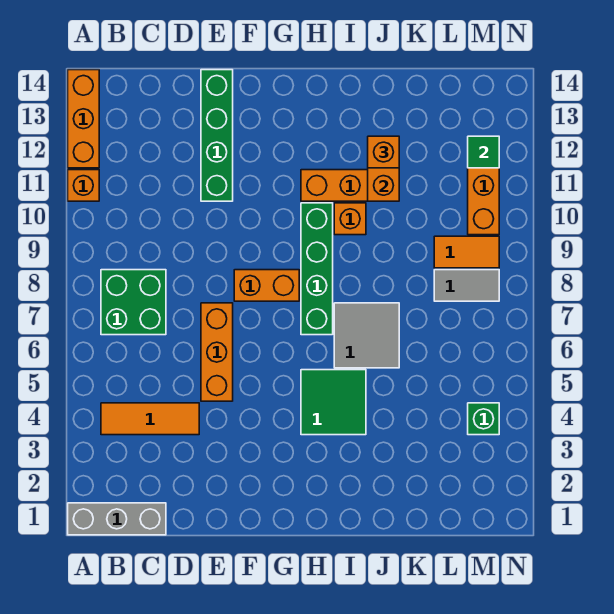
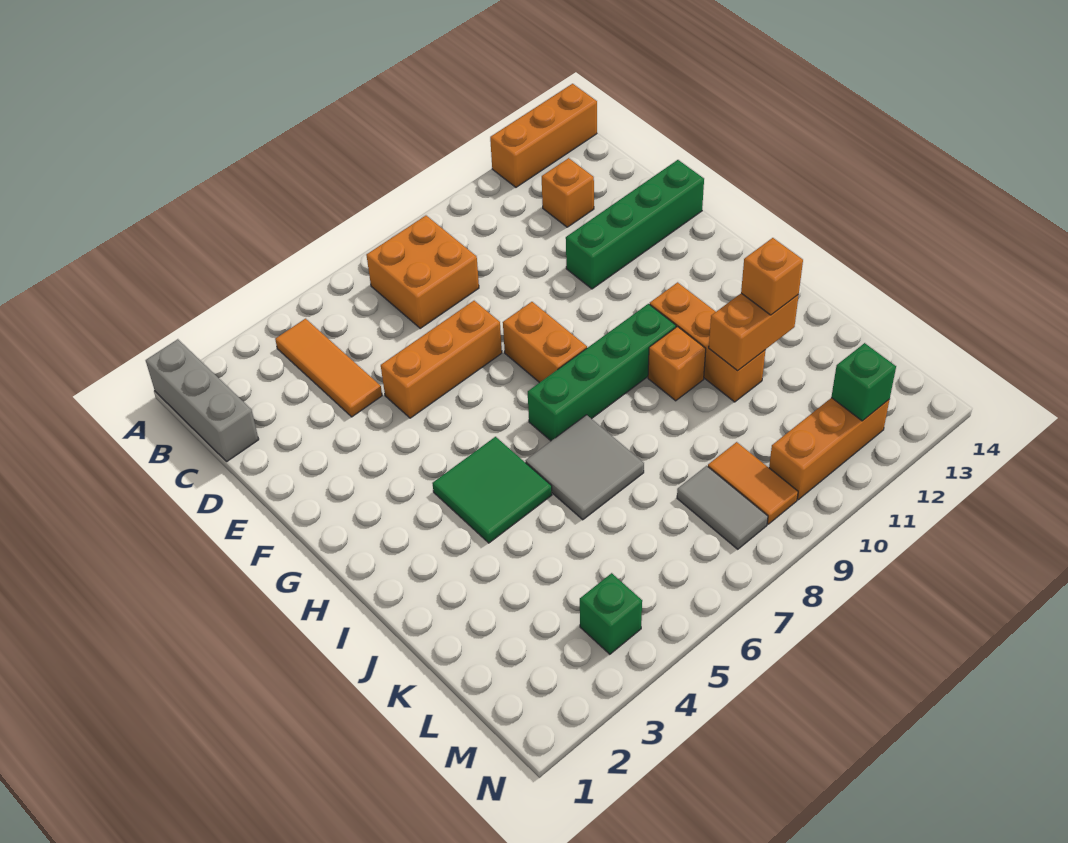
orange brick A11 level 1 -> orange brick C12 level 1
green brick B7:C8 level 1 -> orange brick B7:C8 level 1
green tile M12 level 2 -> green brick M12 level 2

